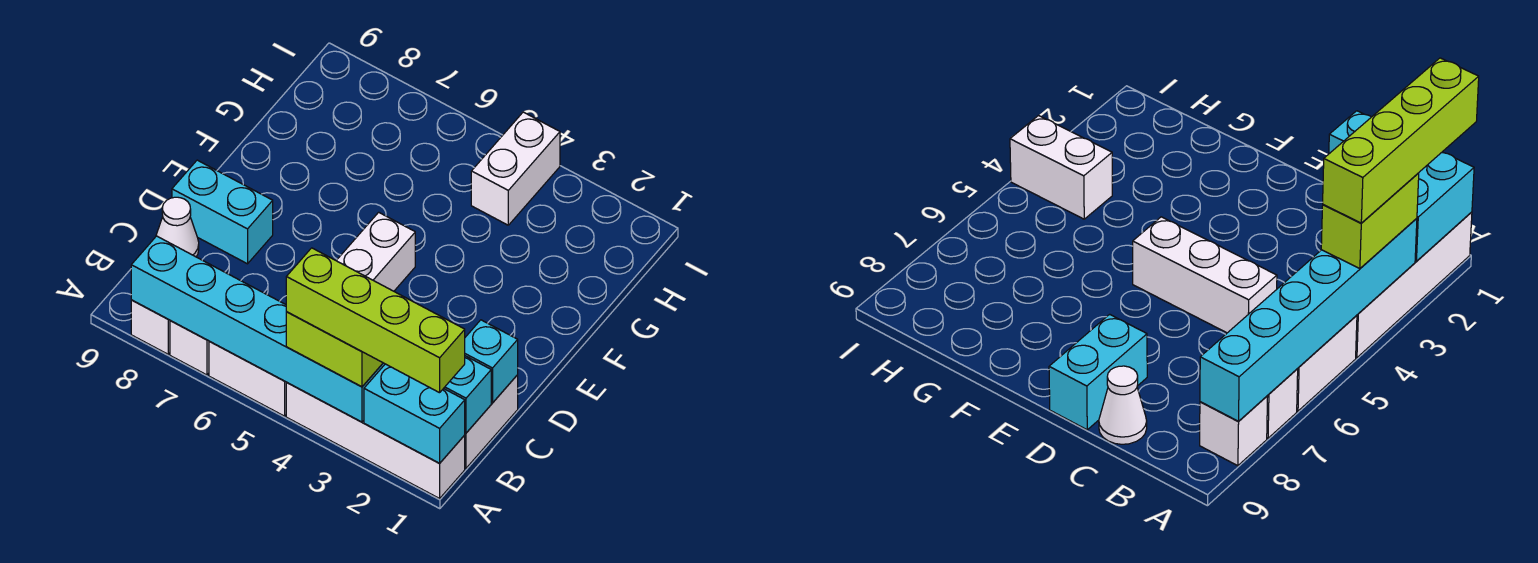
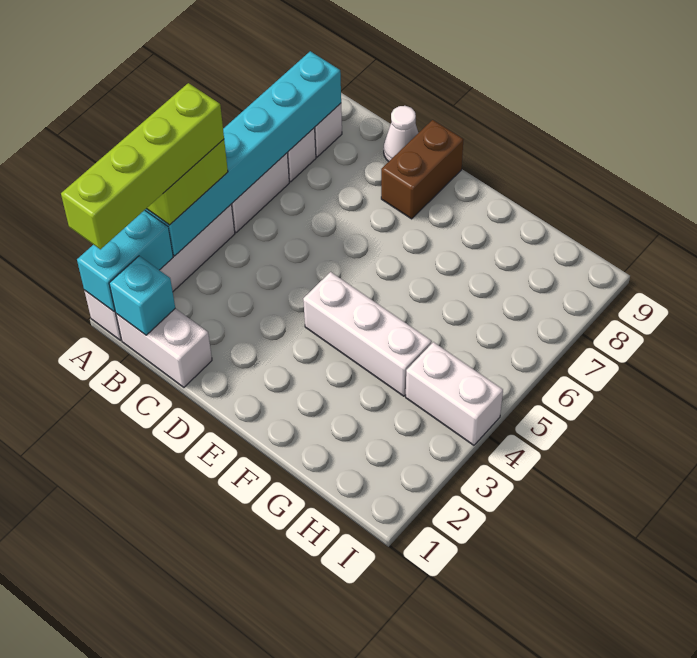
cyan brick C1 level 2 -> none
white brick C5:E5 level 1 -> white brick E4:G4 level 1
cyan brick D8:D9 level 1 -> brown brick D8:D9 level 1

